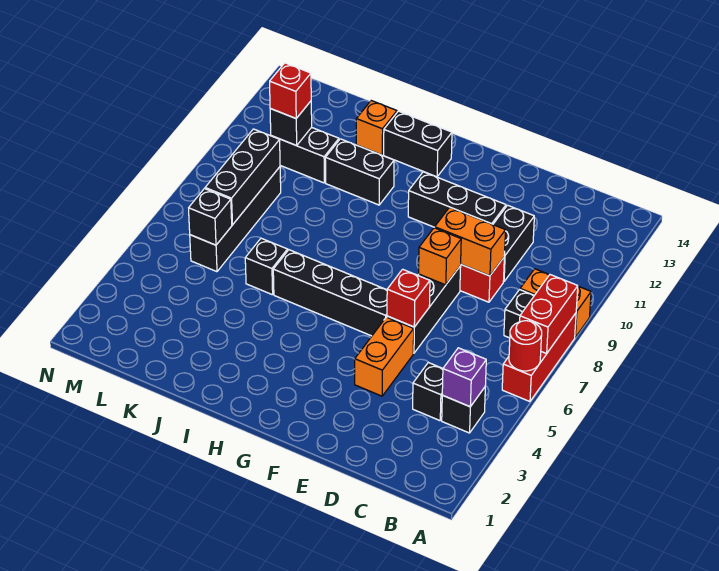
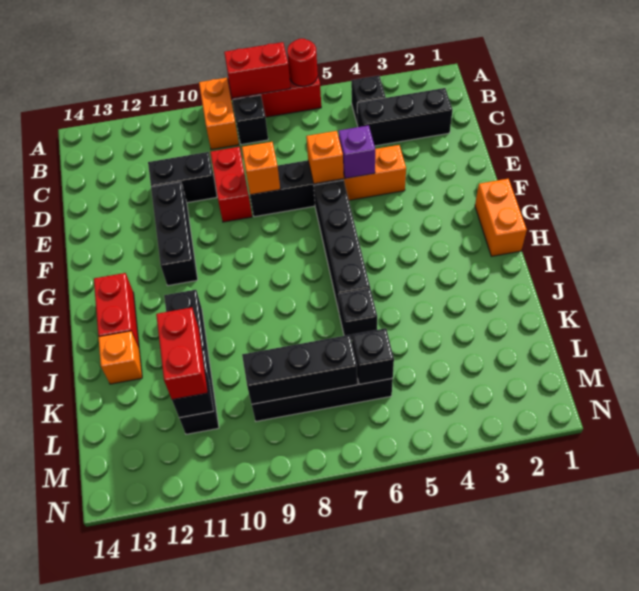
purple brick B4 level 2 -> purple brick E5 level 2
black brick C4 level 1 -> black brick C2:C4 level 1
orange brick D9:E9 level 2 -> orange brick G1:H1 level 1
red brick E6 level 2 -> orange brick E6 level 2
black brick H13:I13 level 1 -> red brick H13:I13 level 1
red brick L11 level 3 -> red brick K11:L11 level 3

